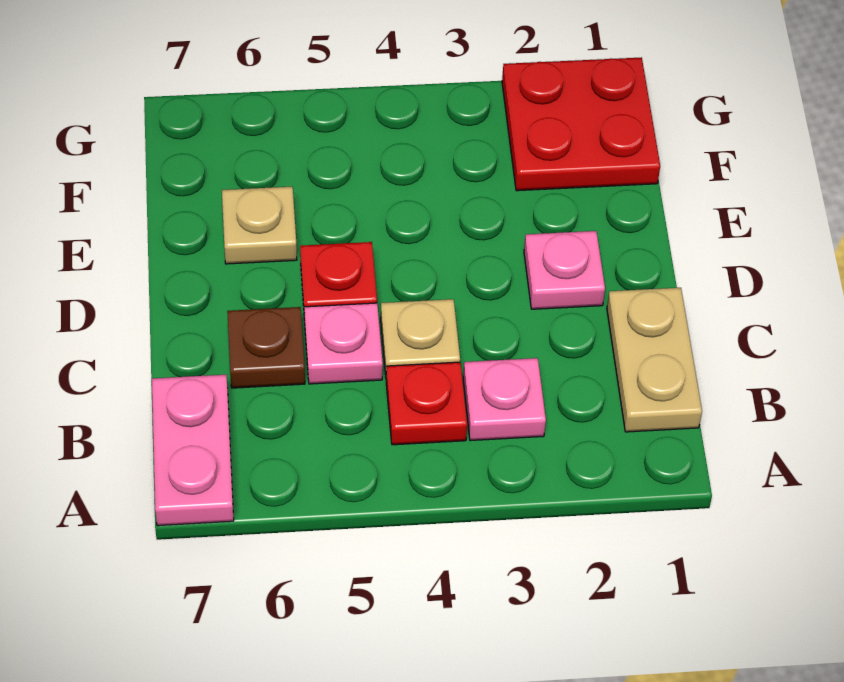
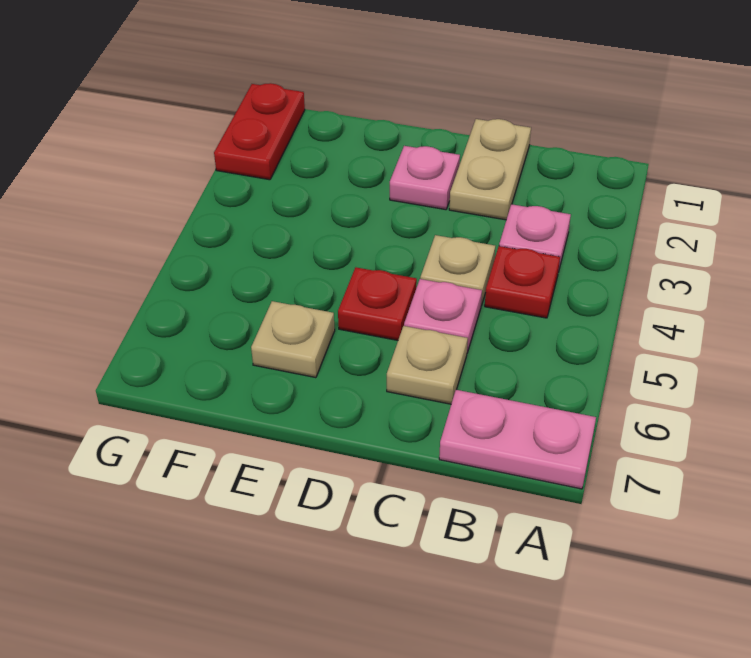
tan plate B1:C1 level 1 -> tan plate C1:C2 level 1
brown plate C6 level 1 -> tan plate C6 level 1
red plate F1:G2 level 1 -> red plate G1:G2 level 1

